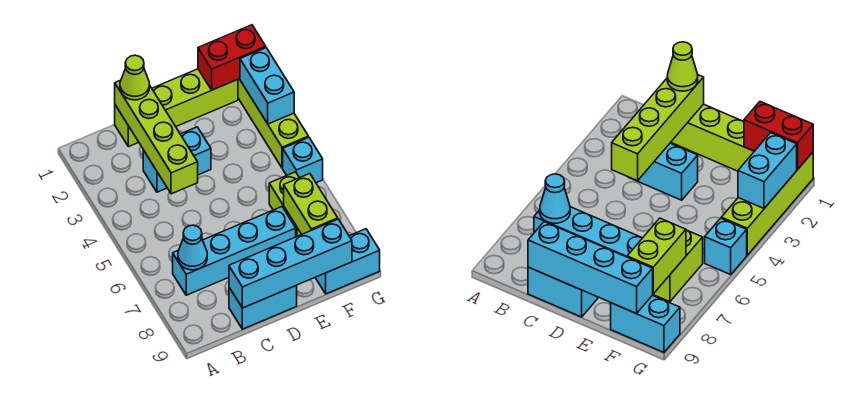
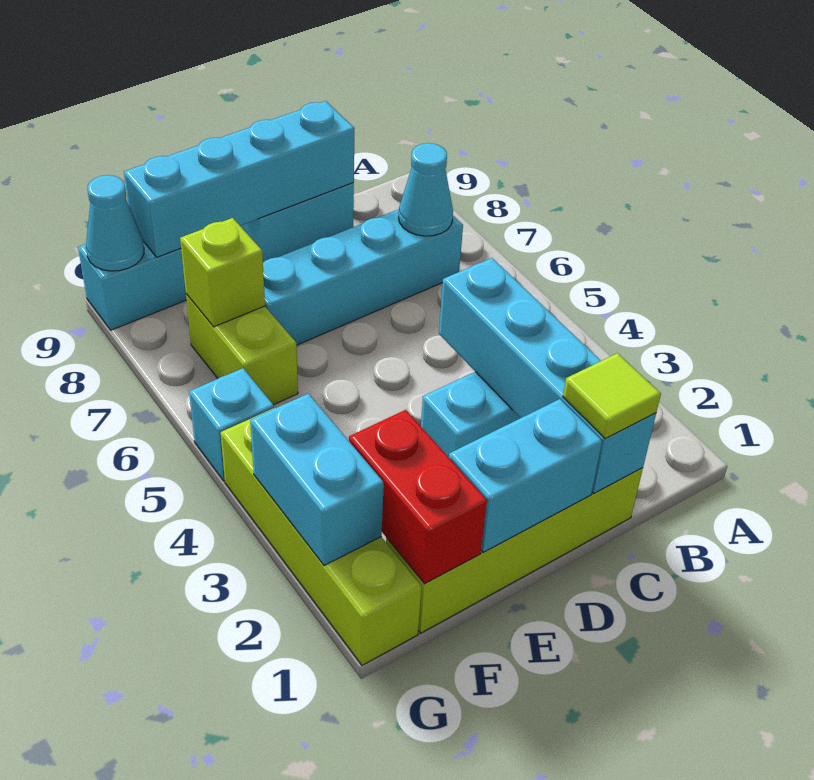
lime brick C1:C4 level 2 -> cyan brick C1:C4 level 2
lime cone C1 level 3 -> lime tile C1 level 3
none -> cyan brick D1:E1 level 2
red brick F1:G1 level 2 -> red brick F1:F2 level 2
lime brick F7:F8 level 2 -> lime brick F7 level 2
none -> cyan cone G9 level 2

